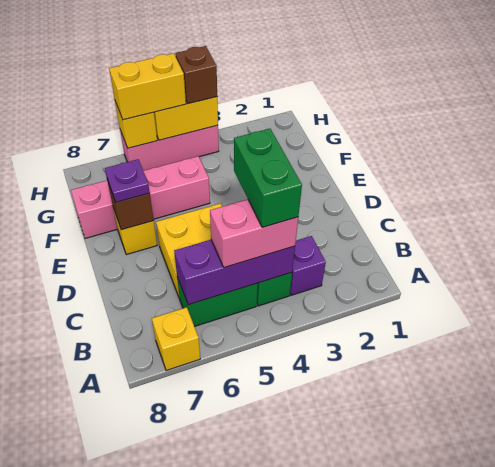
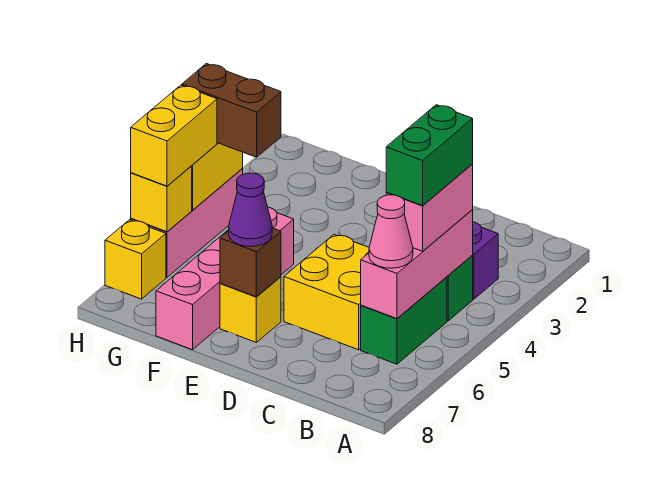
yellow brick A7 level 1 -> yellow brick H7 level 1
purple brick B4:B6 level 2 -> pink brick B4:B6 level 2
green brick B4:C4 level 4 -> green brick B4:B5 level 4
none -> pink cone B6 level 3
purple plate E7 level 3 -> purple cone E7 level 3
brown brick H4 level 3 -> brown brick G4:H4 level 3

